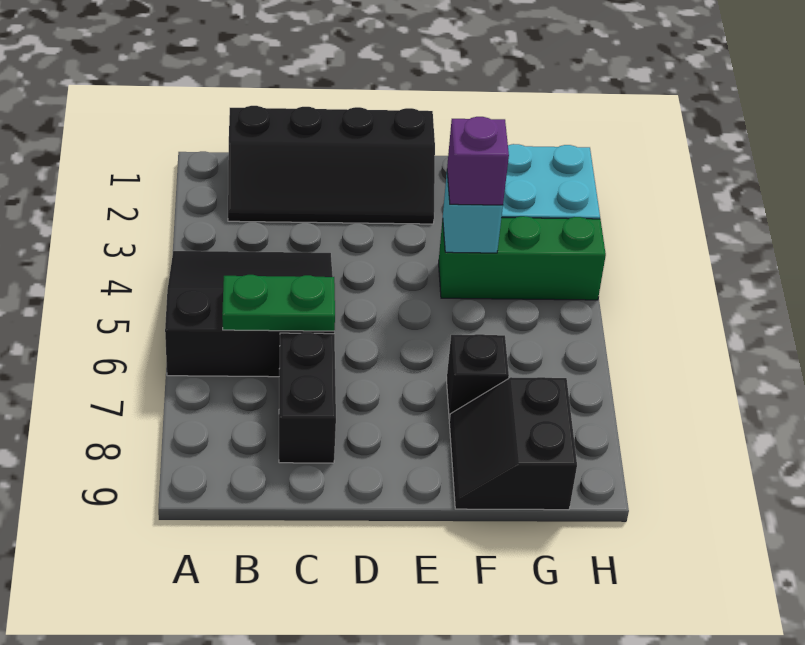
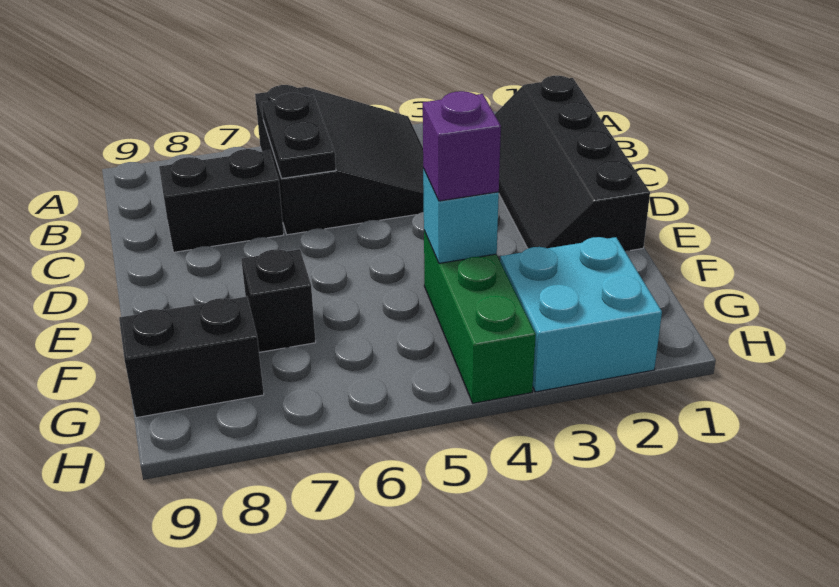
green plate B6:C6 level 2 -> black plate B6:C6 level 2

